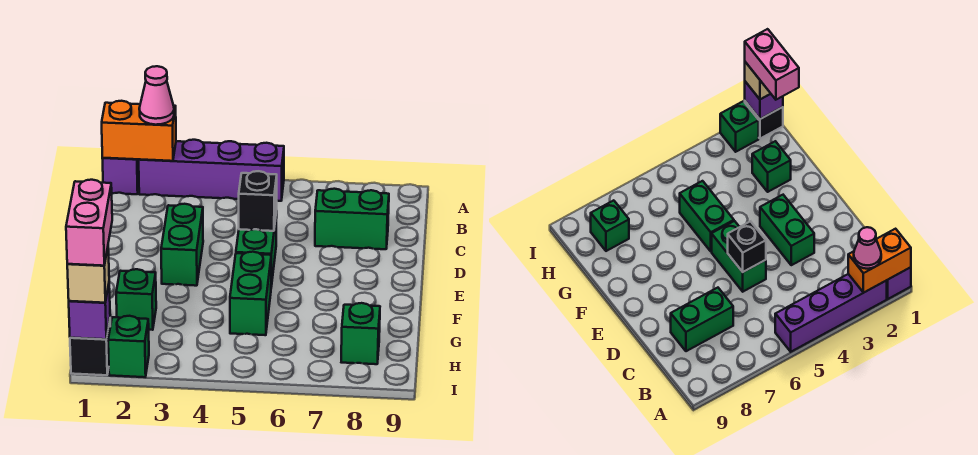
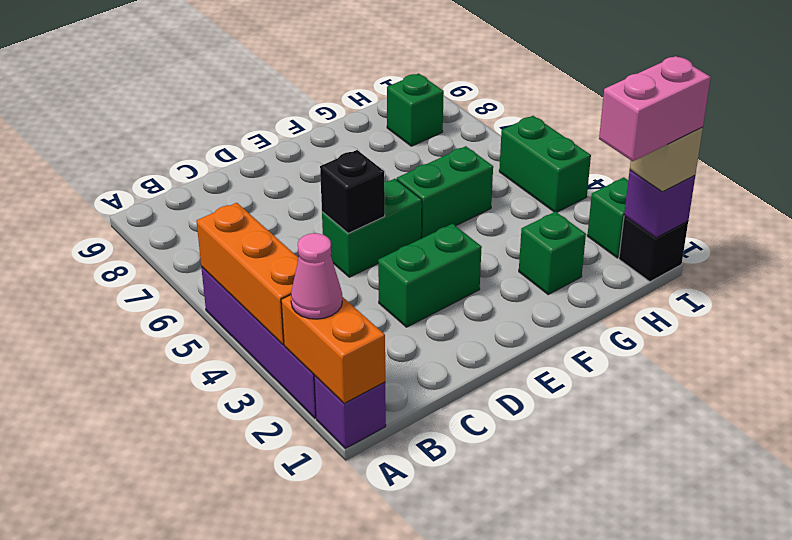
none -> orange brick A3:A5 level 2
green brick C7:C8 level 1 -> green brick I4:I5 level 1

